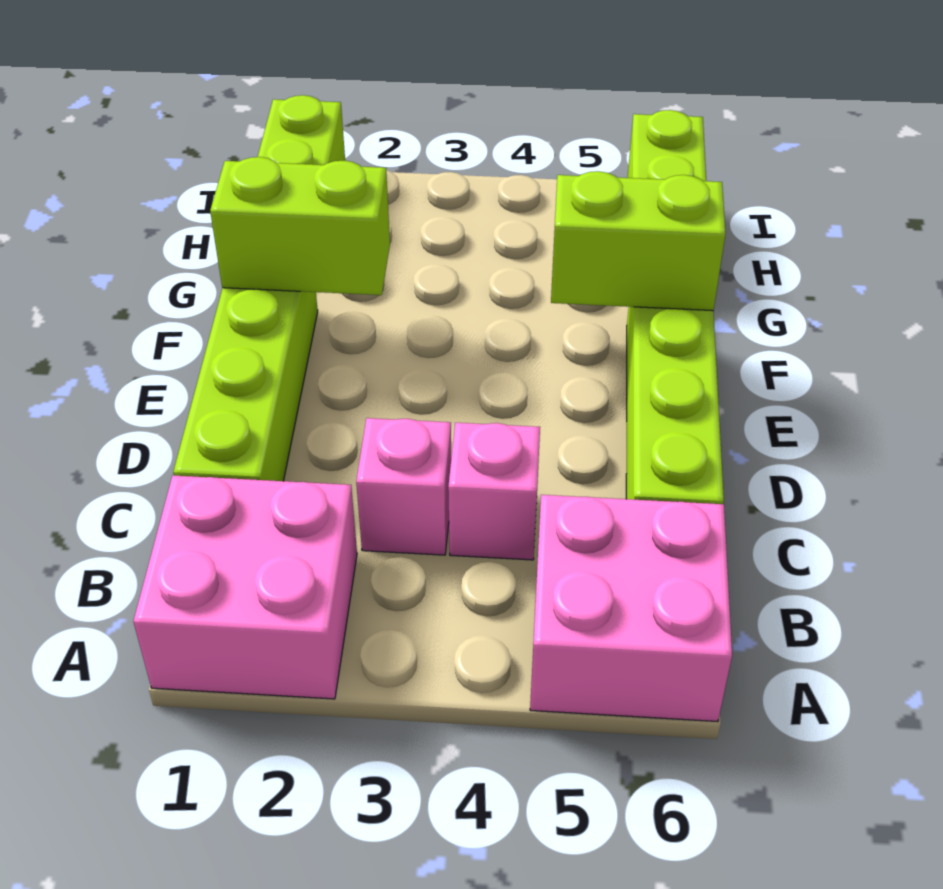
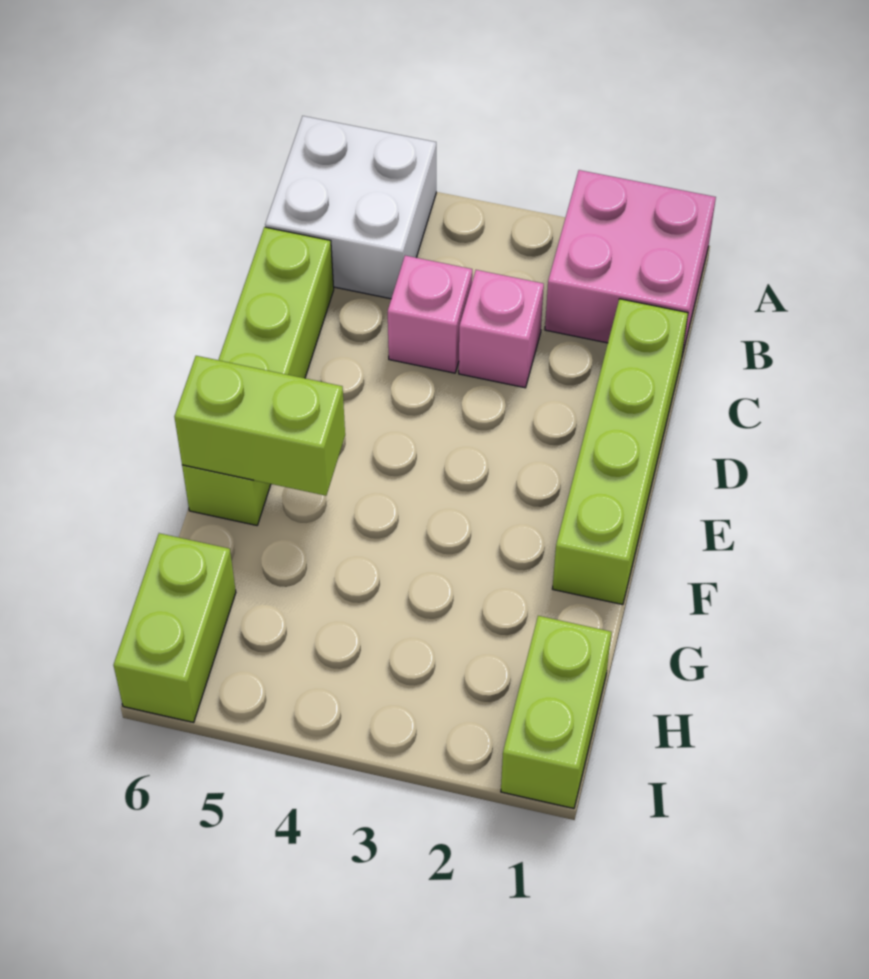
pink brick A5:B6 level 1 -> white brick A5:B6 level 1
lime brick F1:F2 level 2 -> none

